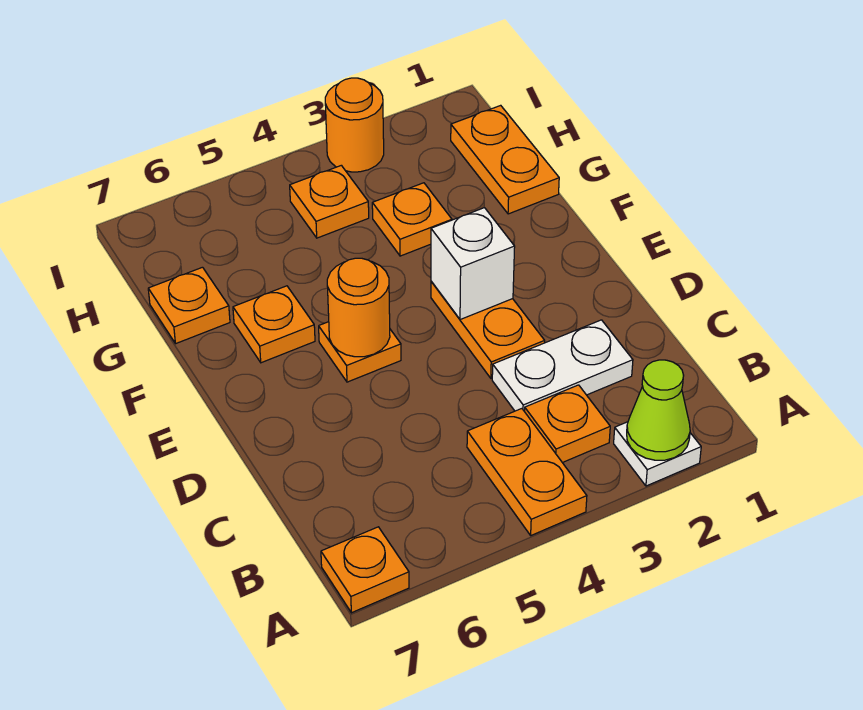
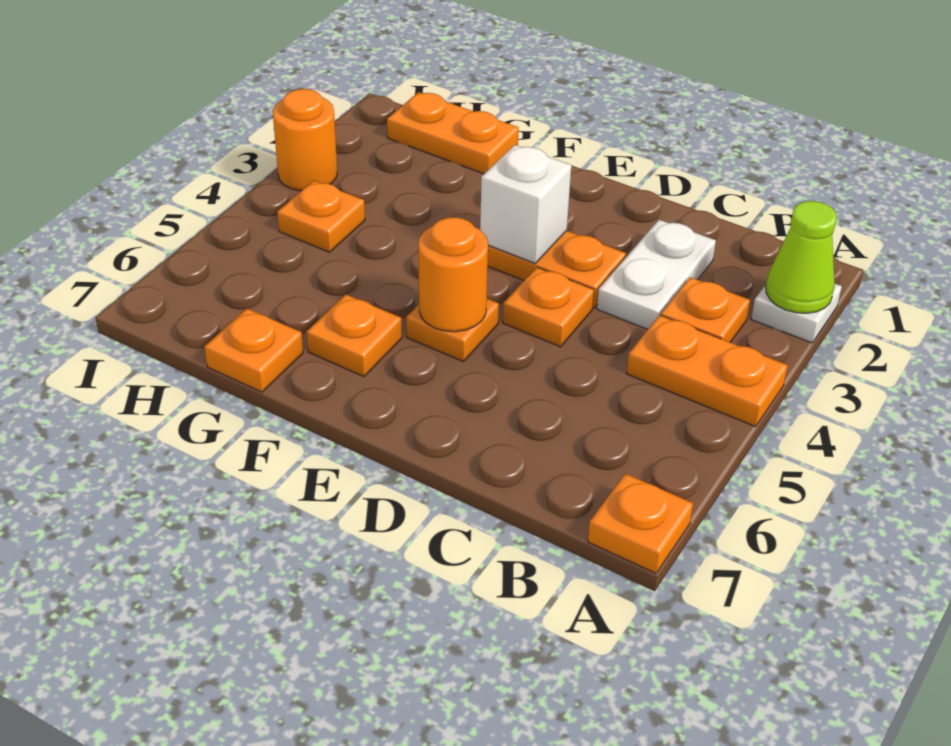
orange plate G3 level 1 -> orange plate D4 level 1

